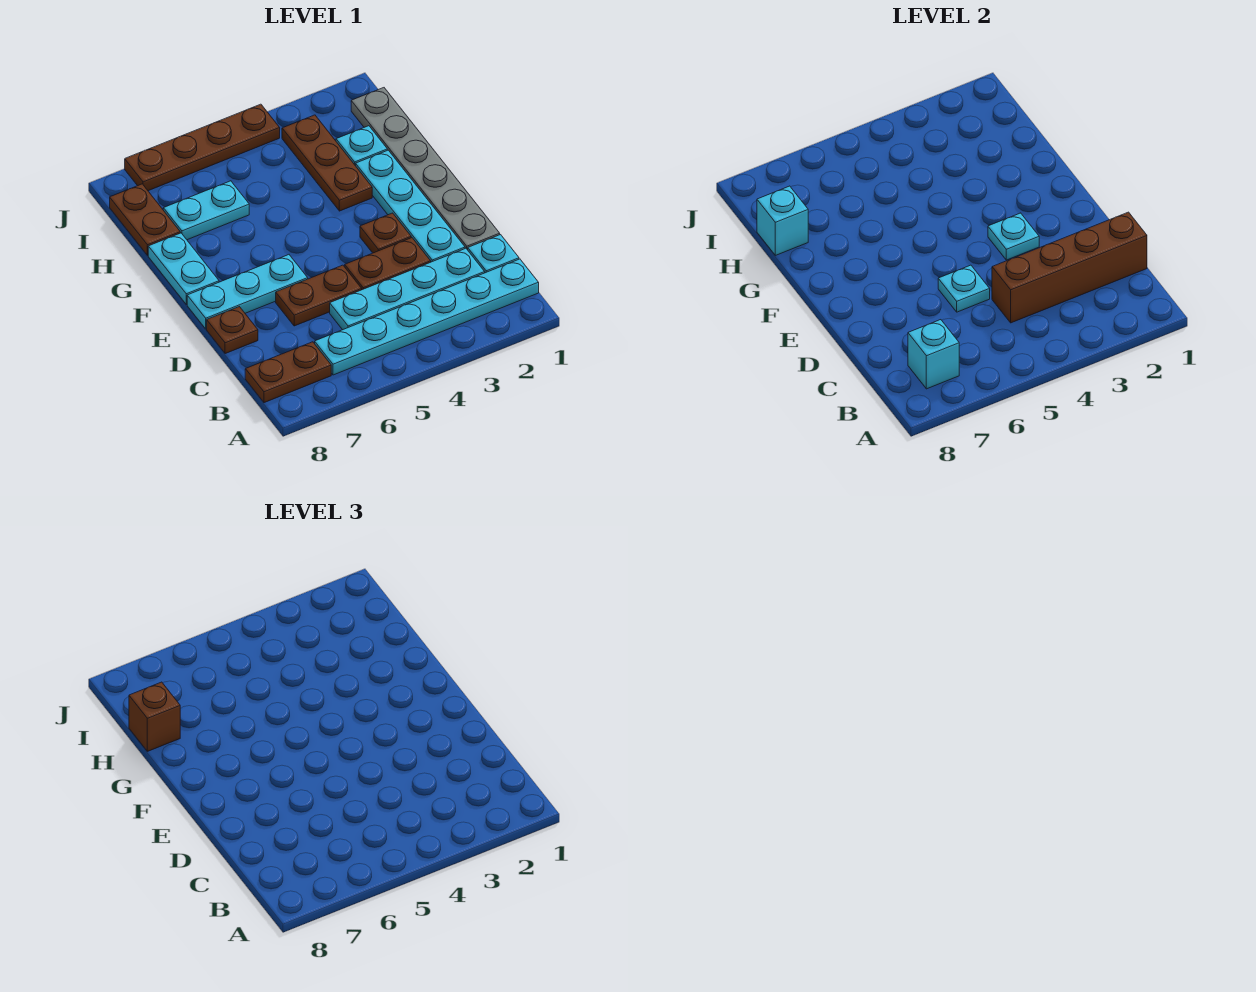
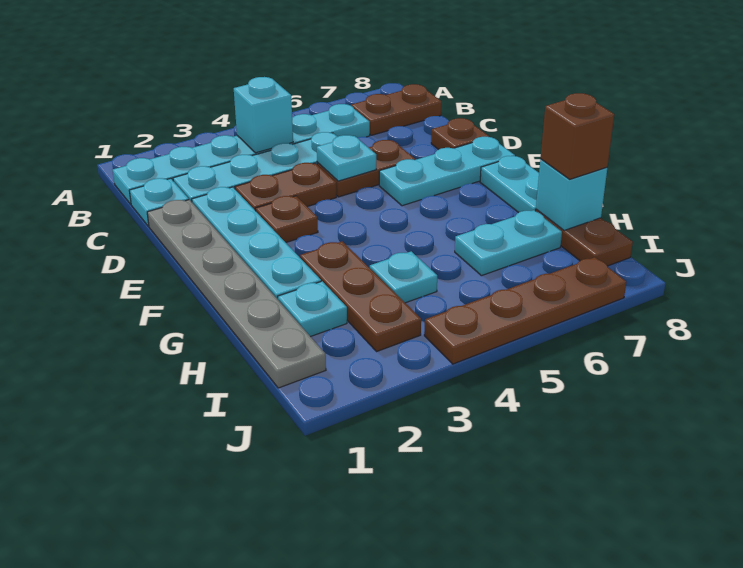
cyan brick B7 level 2 -> cyan brick B4 level 2
brown brick C1:C4 level 2 -> none
cyan plate E3 level 2 -> cyan plate H4 level 1

